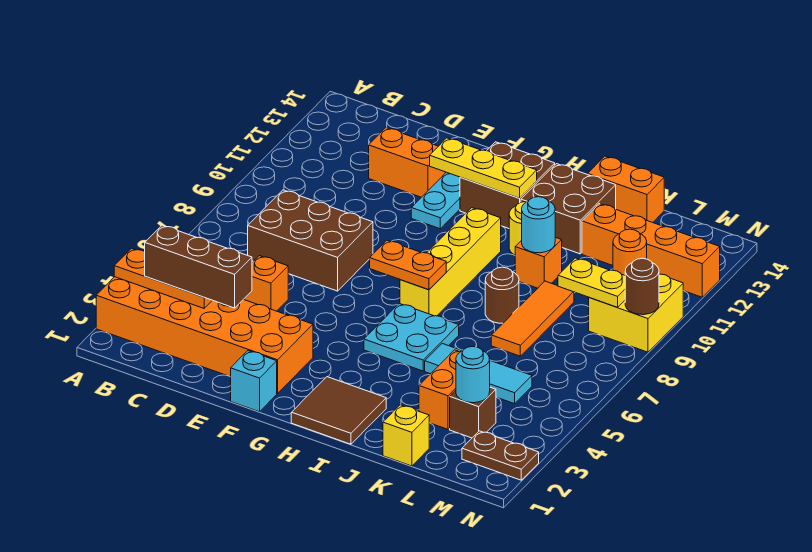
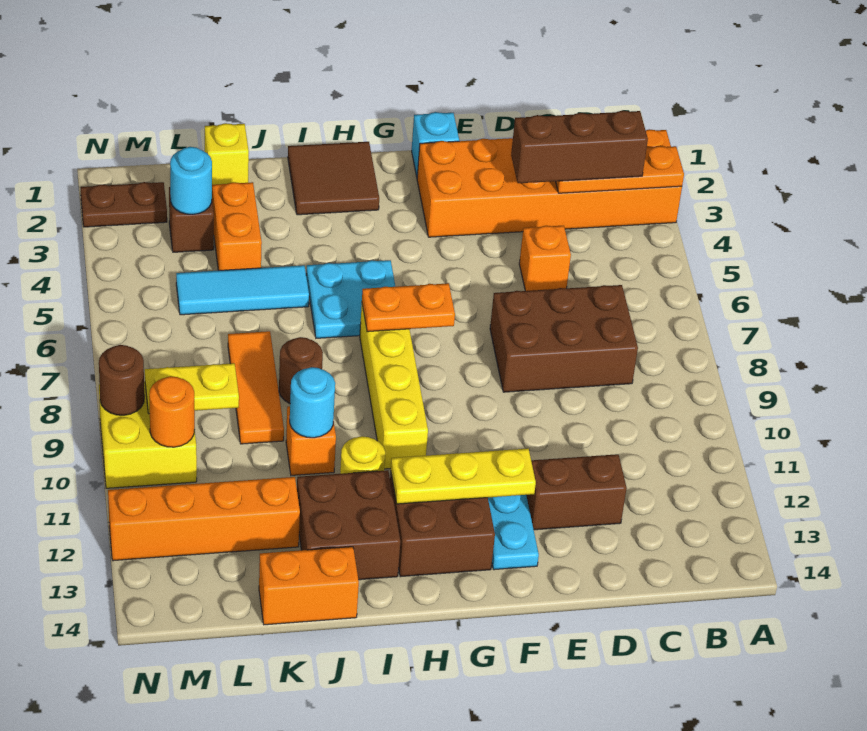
orange brick D12:E12 level 1 -> brown brick D12:E12 level 1

